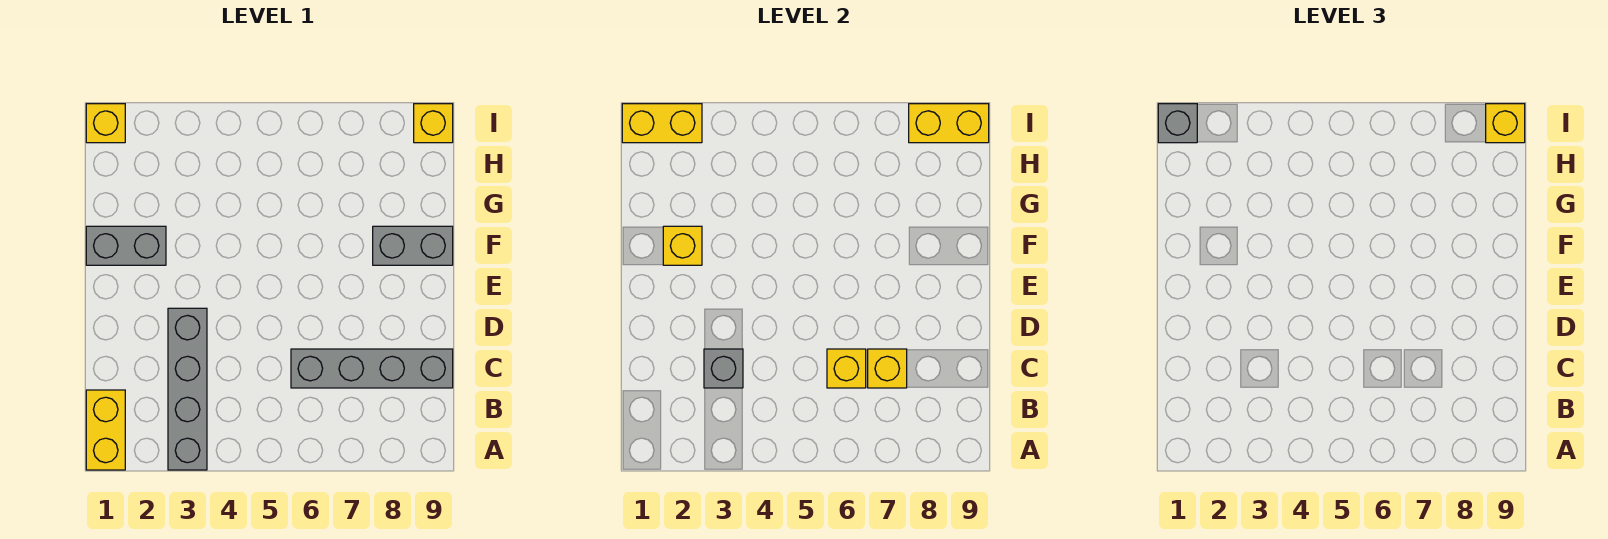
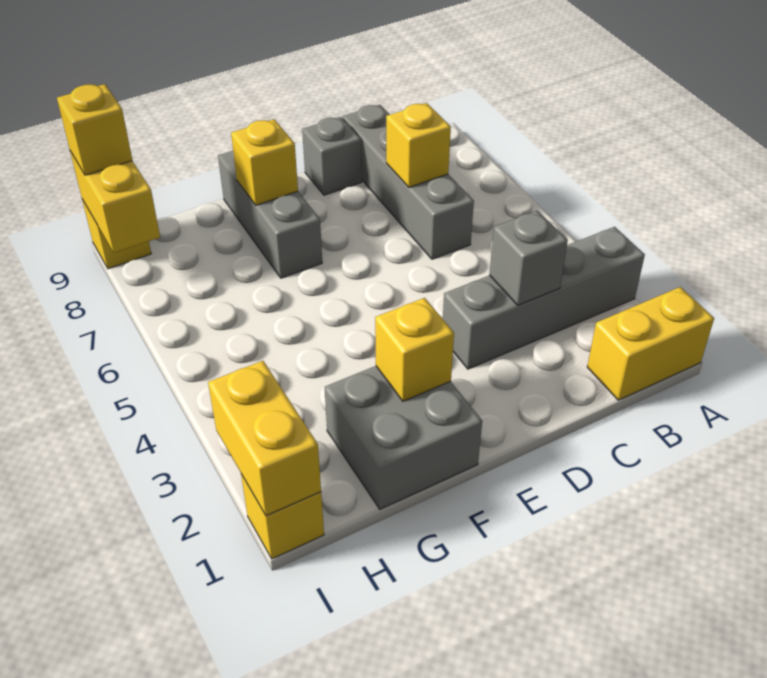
yellow brick C6 level 2 -> yellow brick F8 level 2
grey brick F1:F2 level 1 -> grey brick F1:G2 level 1
grey brick F8:F9 level 1 -> grey brick F7:F9 level 1
grey brick I1 level 3 -> grey brick D9 level 1

